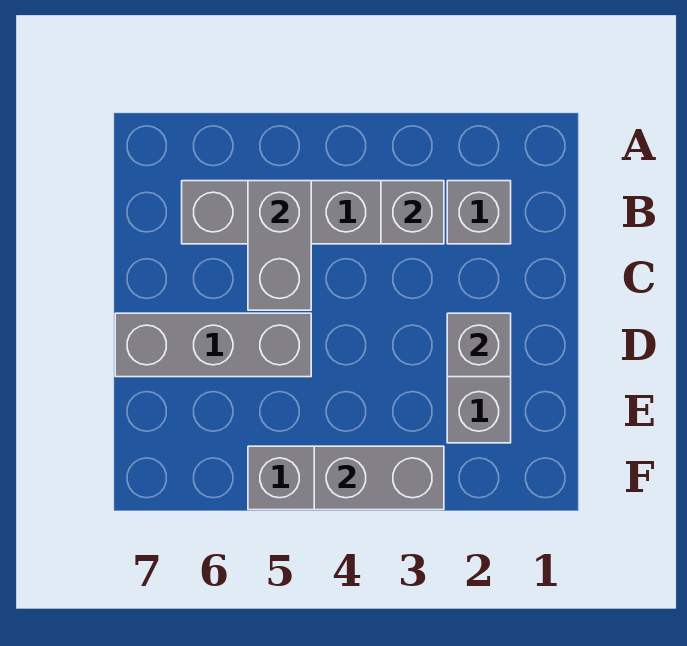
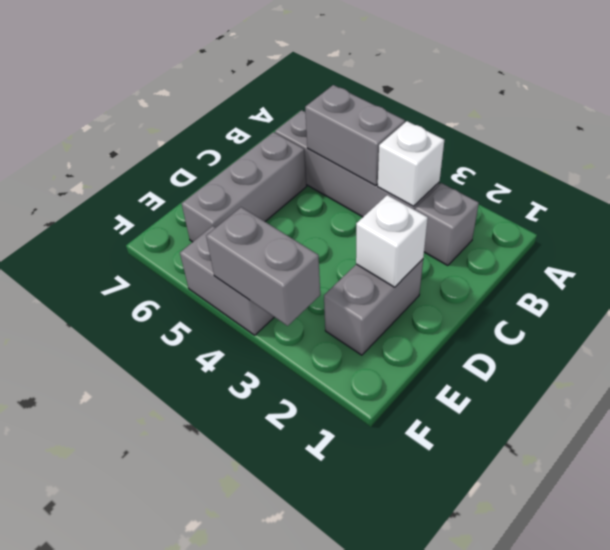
grey brick B3 level 2 -> white brick B3 level 2
grey brick B5:C5 level 2 -> grey brick B4:B5 level 2
grey brick D2 level 2 -> white brick D2 level 2
grey brick D5:D7 level 1 -> grey brick C6:E6 level 1

